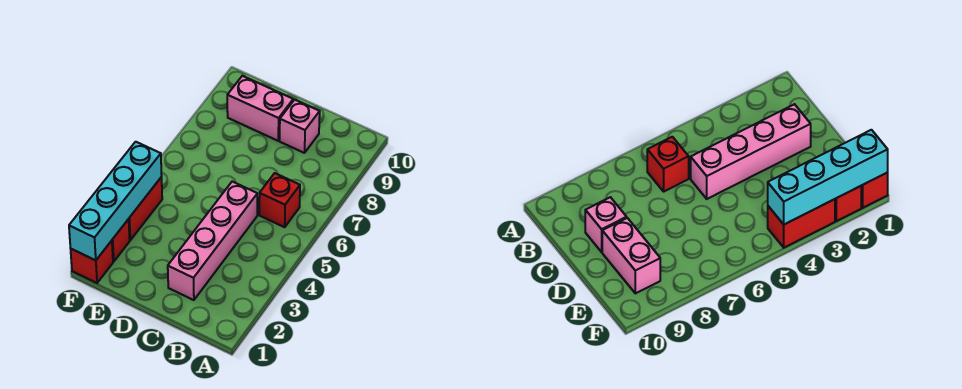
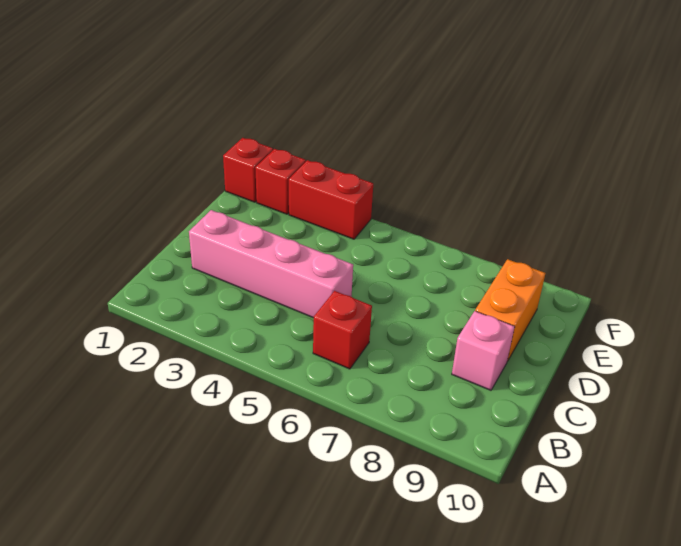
pink brick D9:E9 level 1 -> orange brick D9:E9 level 1
cyan brick F1:F4 level 2 -> none

